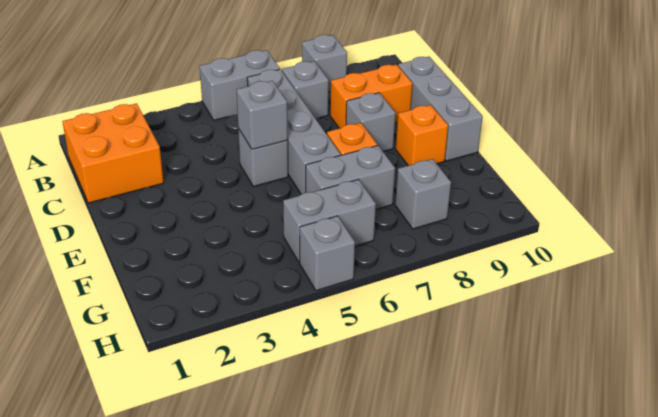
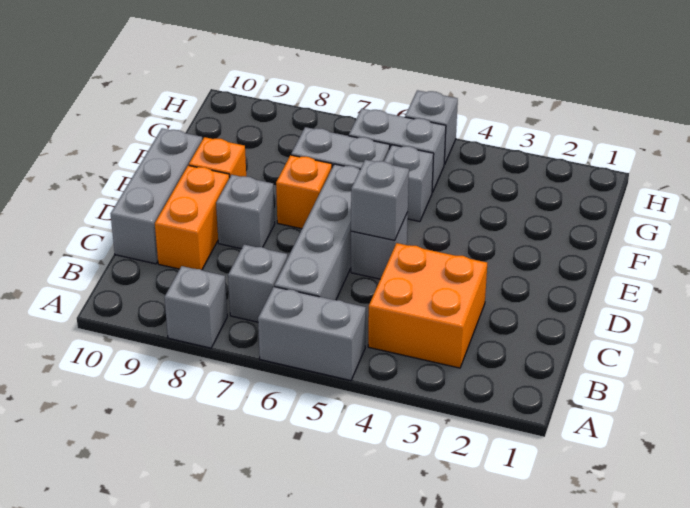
orange brick B1:C2 level 1 -> orange brick B3:C4 level 1
orange brick C8:C9 level 1 -> orange brick C9:D9 level 1
grey brick G8 level 1 -> grey brick F5 level 1

